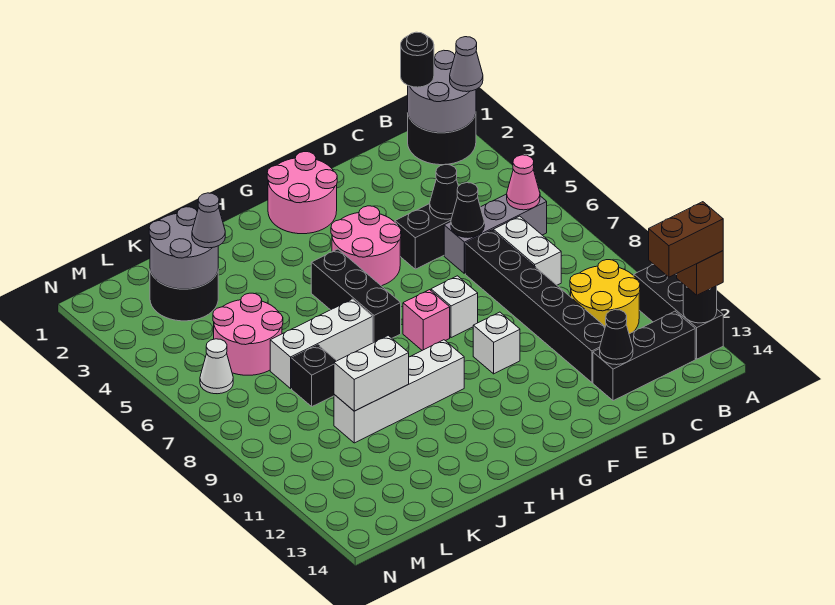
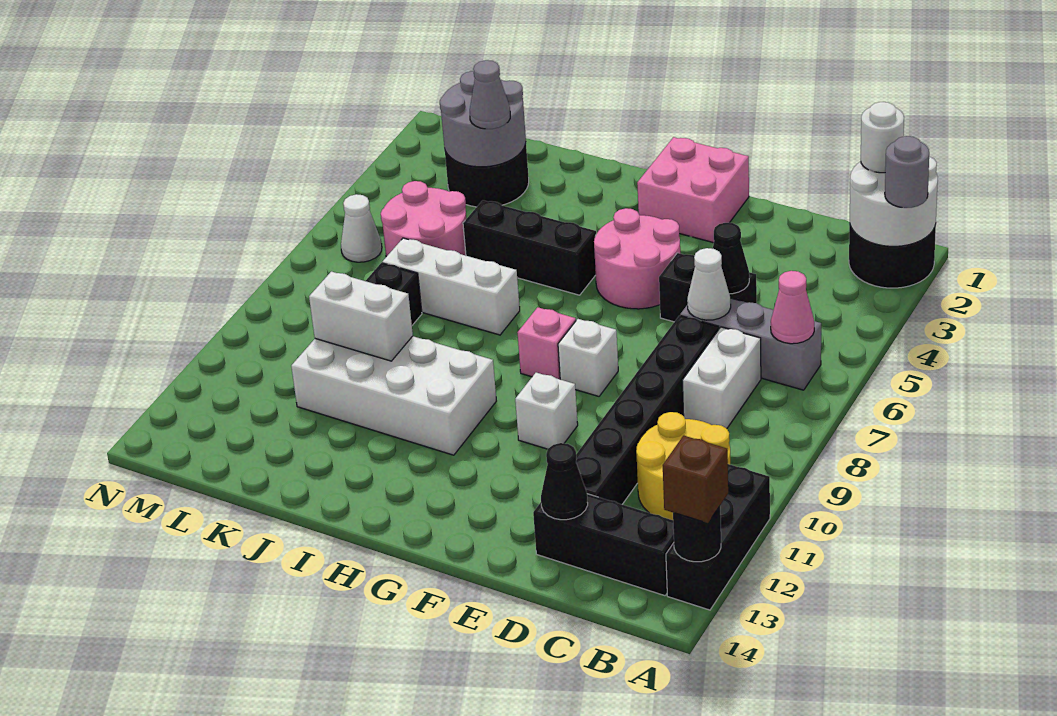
grey round brick A1:B2 level 2 -> white round brick A1:B2 level 2
grey cone A2 level 3 -> grey round brick A2 level 3
brown brick A13:B13 level 4 -> none
black round brick B1 level 3 -> white round brick B1 level 3
black cone D6 level 2 -> white cone D6 level 2
pink round brick F1:G2 level 1 -> pink brick F1:G2 level 1
black brick H5:H7 level 1 -> black brick H5:J5 level 1
white brick H10:K10 level 1 -> white brick H10:K11 level 1

